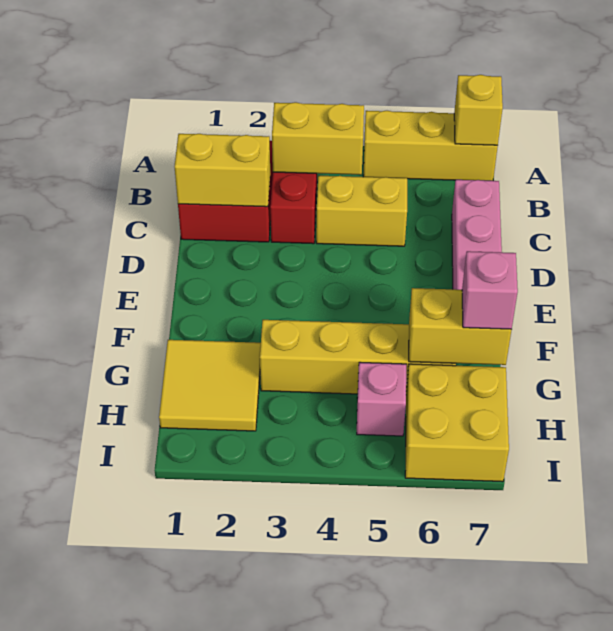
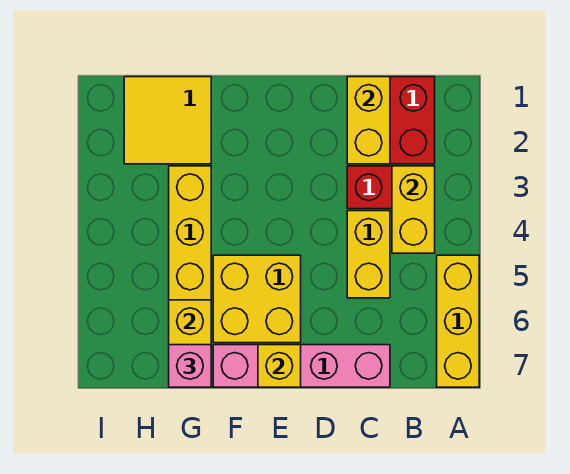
yellow brick A7 level 2 -> yellow brick E7 level 2
pink brick H5 level 1 -> none
yellow brick H6:I7 level 1 -> yellow brick E5:F6 level 1

